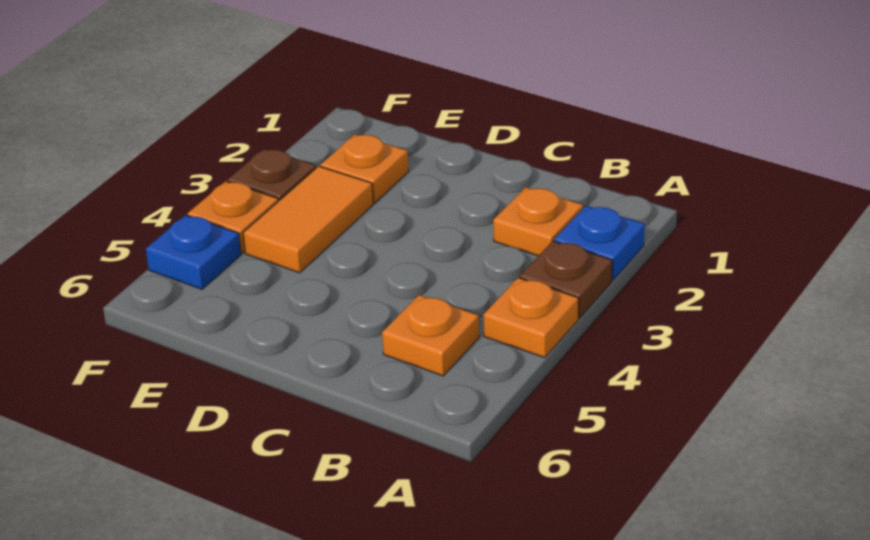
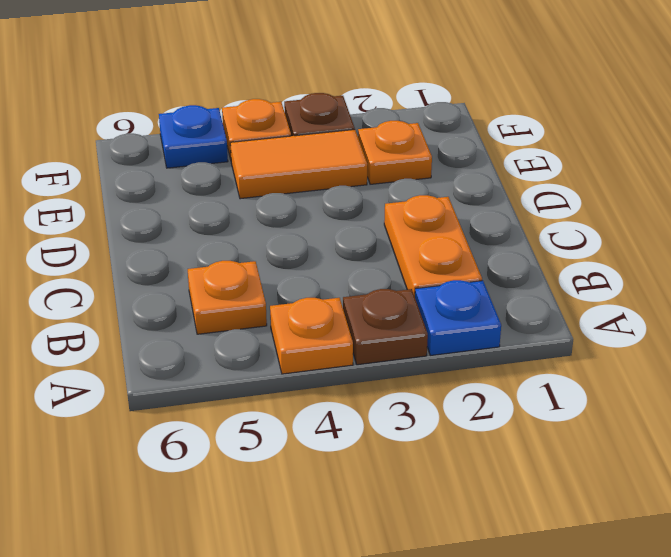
orange plate B2 level 1 -> orange plate B2:C2 level 1

